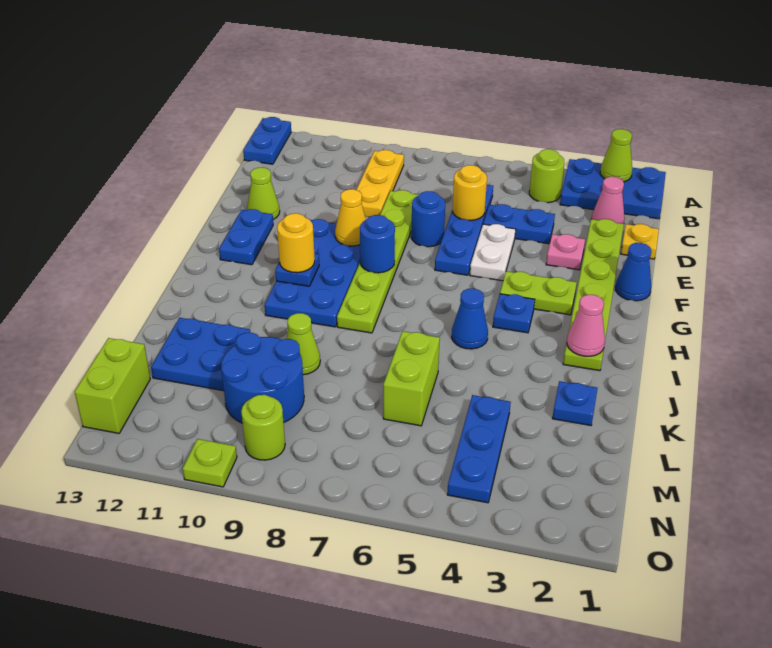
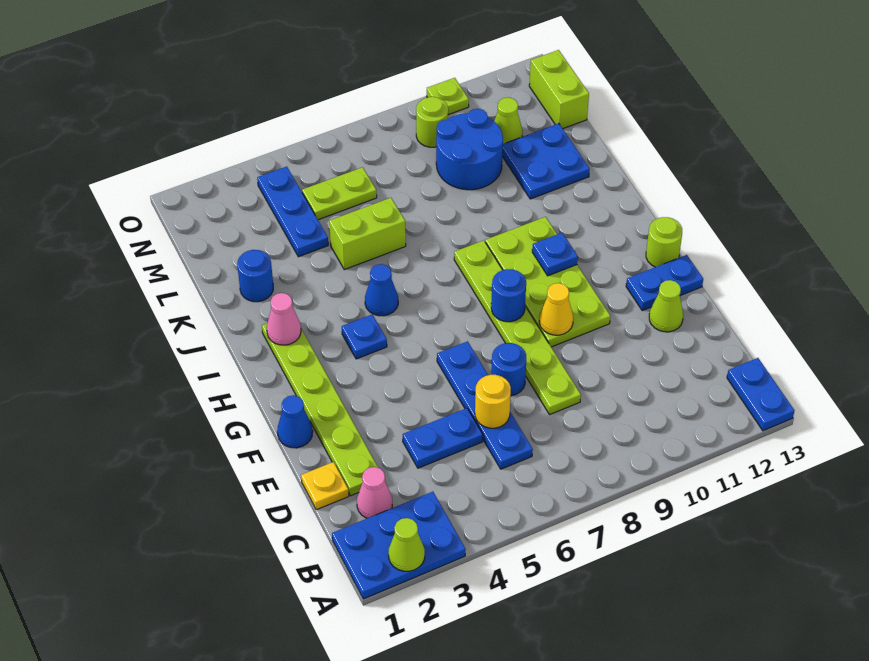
lime round brick B4 level 1 -> lime round brick G13 level 1
yellow plate B9:D9 level 1 -> none
pink plate E3 level 1 -> none
white plate E5:F5 level 1 -> none
blue plate F9:I10 level 1 -> lime plate F9:I10 level 1
blue plate F12:G12 level 1 -> blue plate F12:F13 level 1
lime plate G3:G4 level 1 -> lime plate M5:M6 level 1
yellow round brick H10 level 3 -> none
blue plate K2 level 1 -> blue round brick K2 level 1
lime brick K6:L6 level 1 -> lime brick K5:K6 level 1
lime cone K9 level 1 -> lime cone M11 level 1

